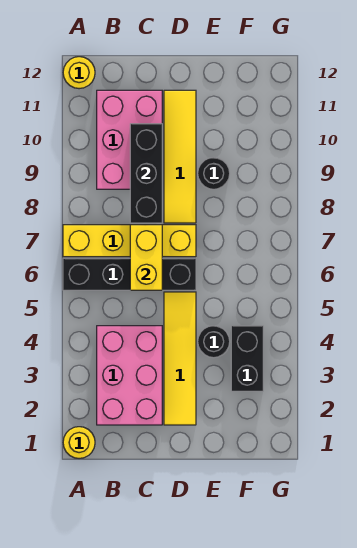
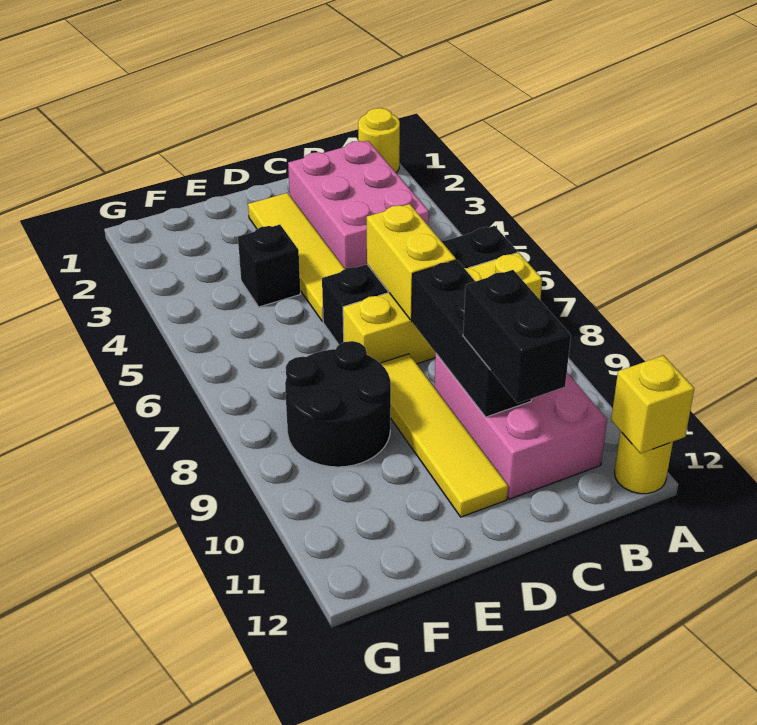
none -> yellow brick A12 level 2
black round brick E4 level 1 -> black brick E4 level 1
black round brick E9 level 1 -> black round brick E8:F9 level 1
black brick F3:F4 level 1 -> black brick C10:C11 level 3

